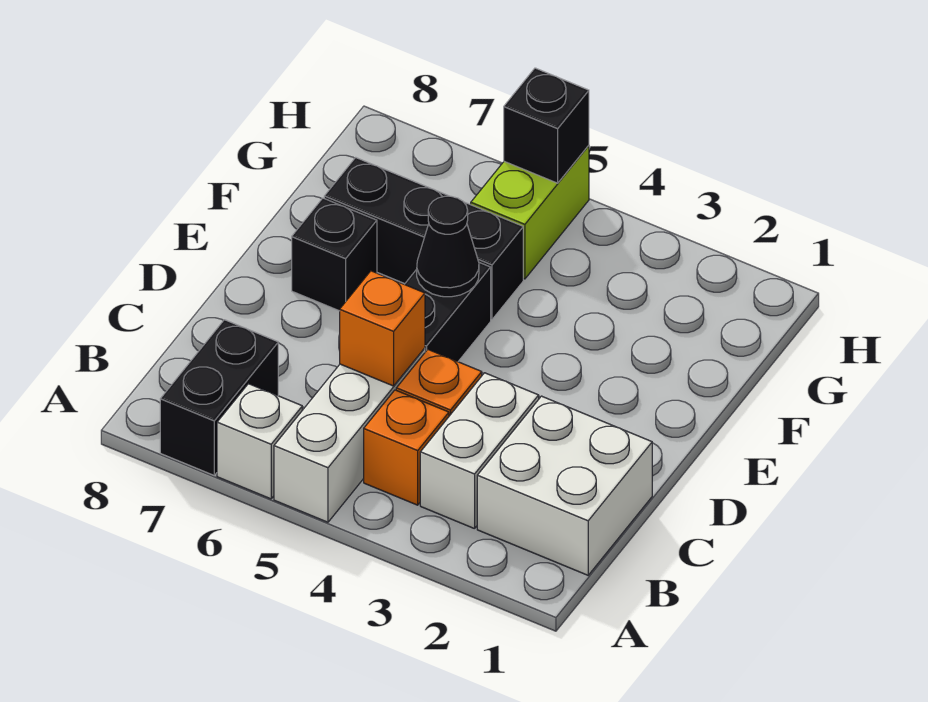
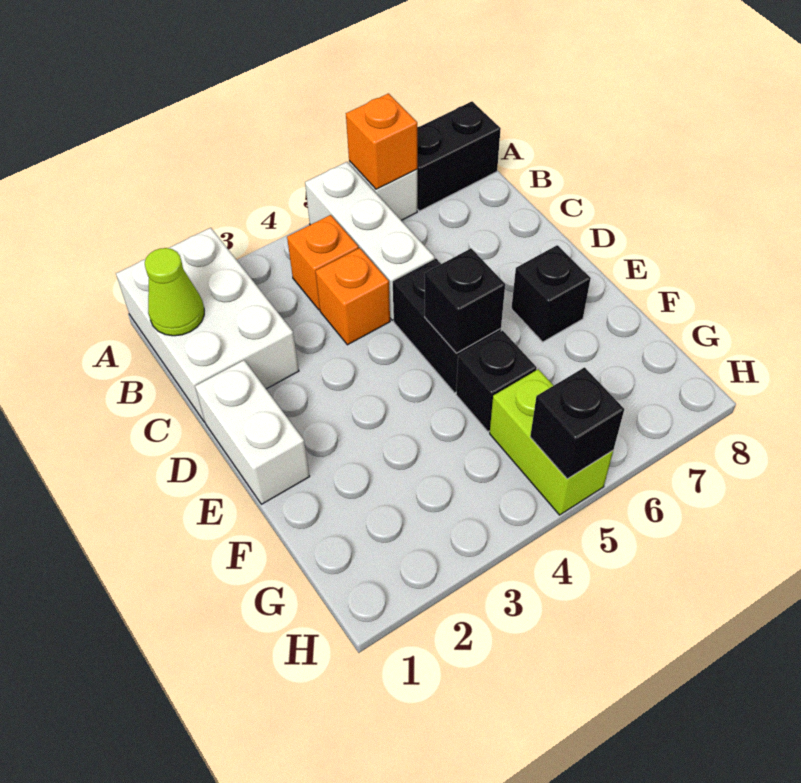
black brick A7:B7 level 1 -> black brick A7:A8 level 1
white brick B1:C2 level 1 -> white brick A1:C2 level 1
none -> lime cone B1 level 2
white brick B3:C3 level 1 -> white brick D1:E1 level 1
orange brick C5 level 2 -> orange brick A6 level 2
black cone E5 level 2 -> black brick E5 level 2
black brick F5:F7 level 1 -> black brick F5 level 1

